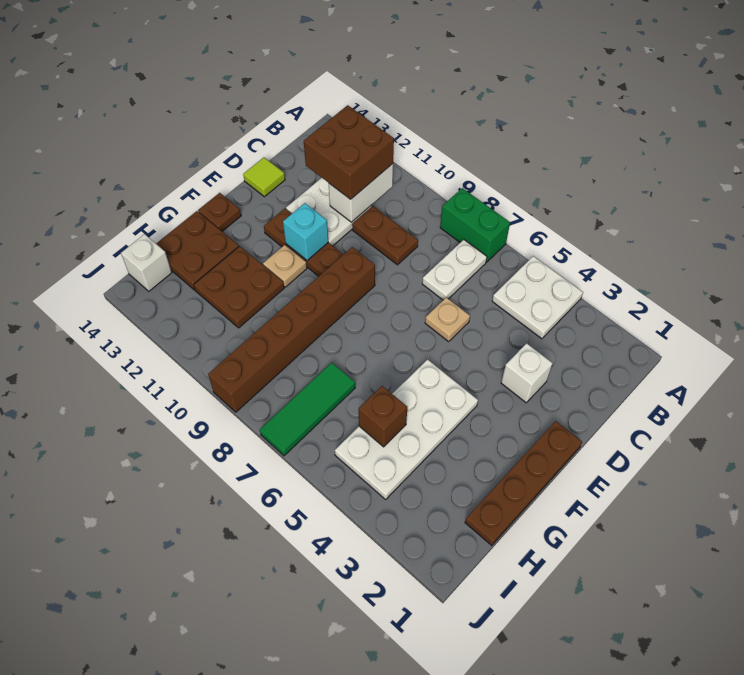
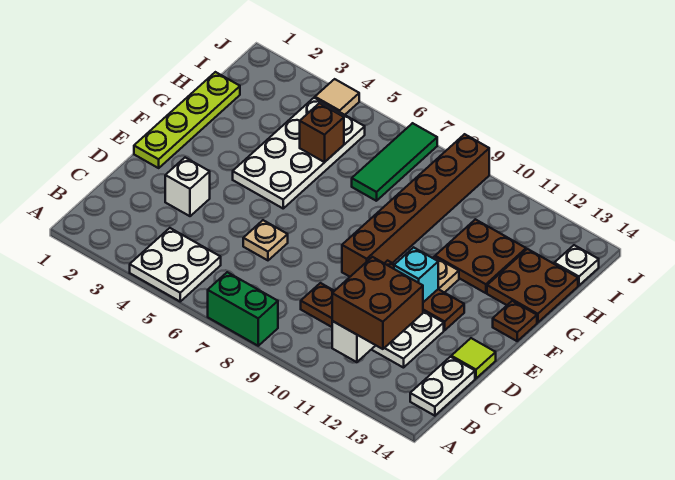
white plate B7:C7 level 1 -> white plate B14:C14 level 1
brown plate E1:H1 level 1 -> lime plate E1:H1 level 1
white brick I14 level 1 -> white plate I14 level 1
none -> tan tile J4 level 1

